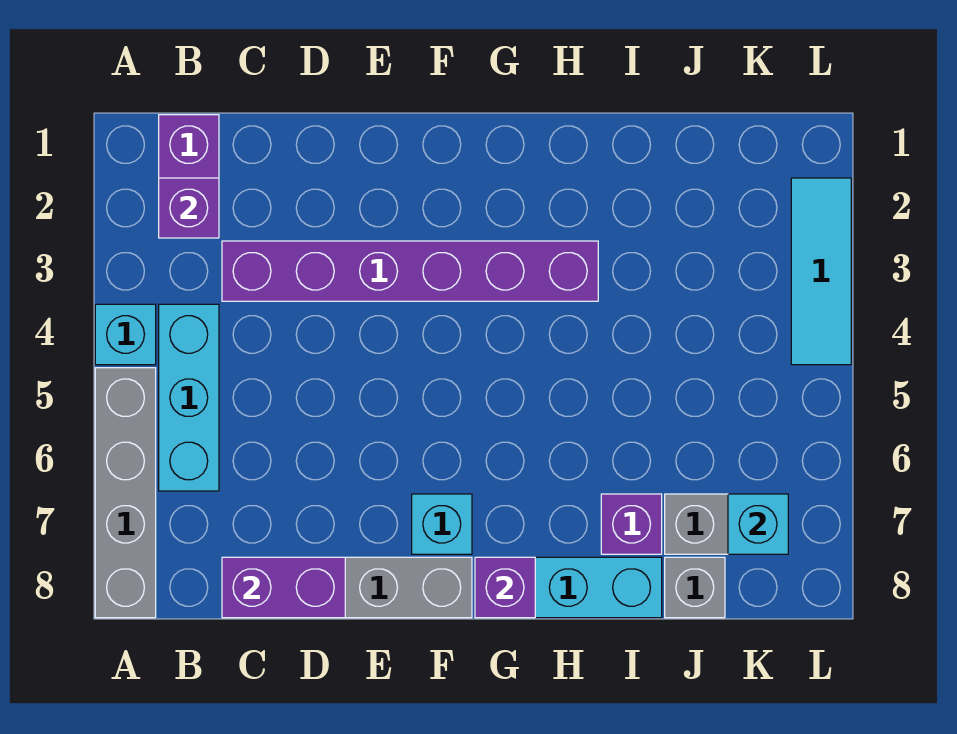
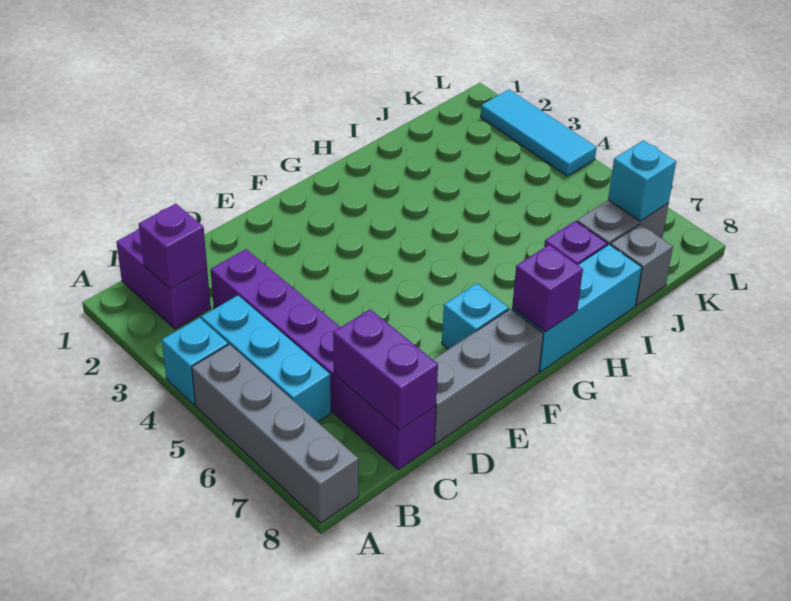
purple brick C3:H3 level 1 -> purple brick C3:C8 level 1
purple brick C8:D8 level 2 -> purple brick C7:C8 level 2

